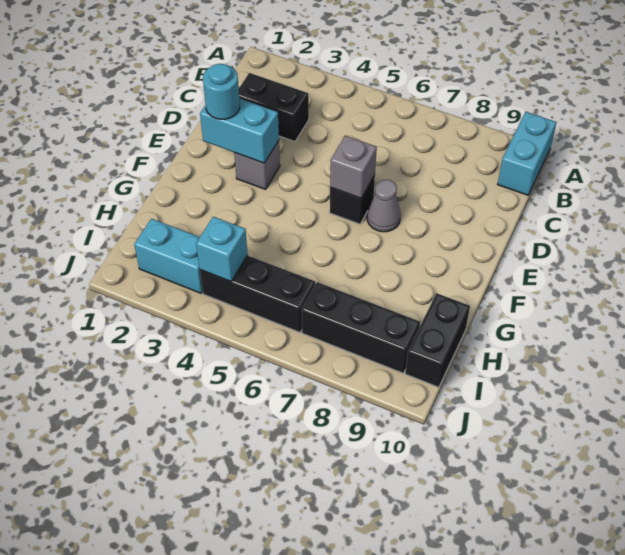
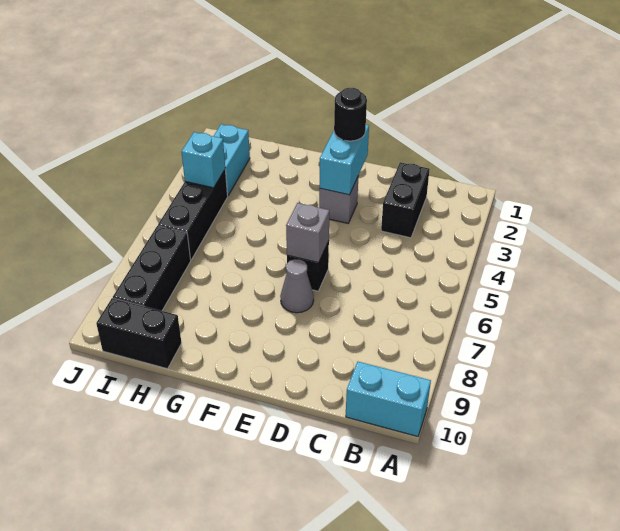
cyan round brick E2 level 3 -> black round brick E2 level 3

